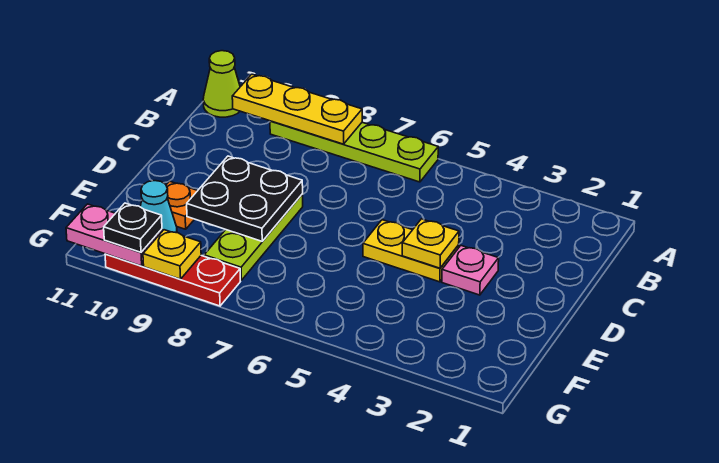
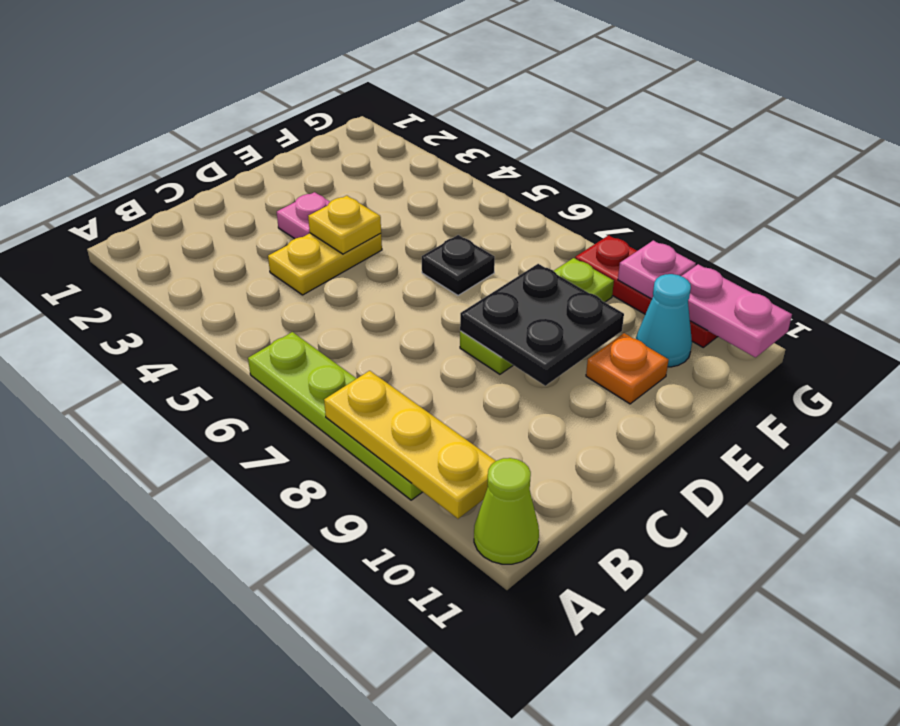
yellow plate D4:D5 level 1 -> yellow plate C4:D4 level 1
yellow plate G9 level 2 -> pink plate G9 level 2
black plate G10 level 3 -> black plate E6 level 1

